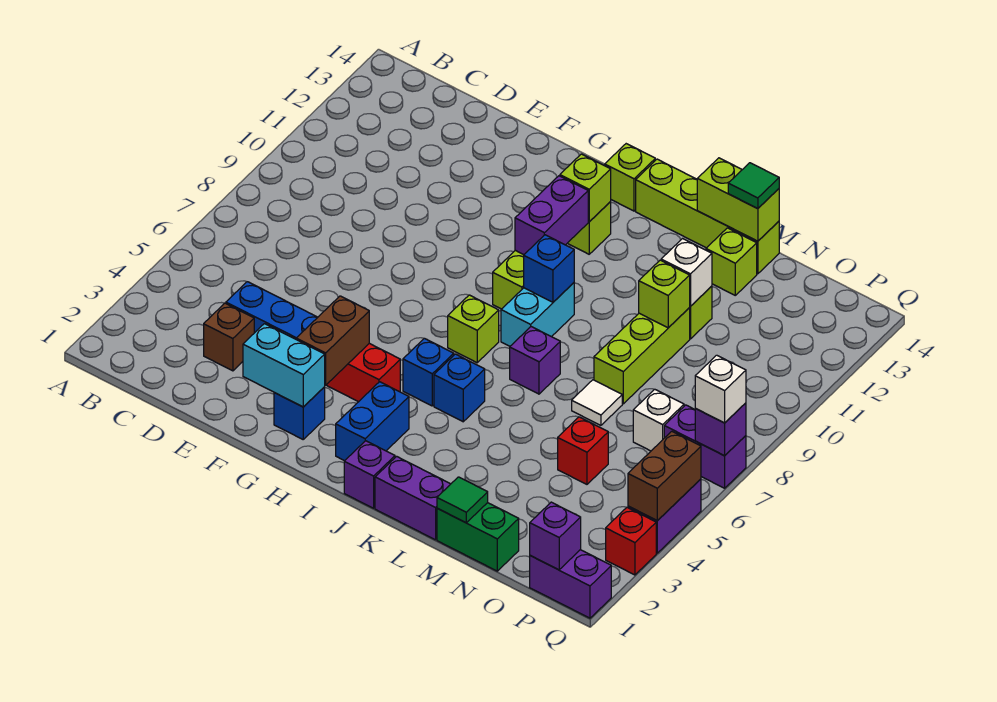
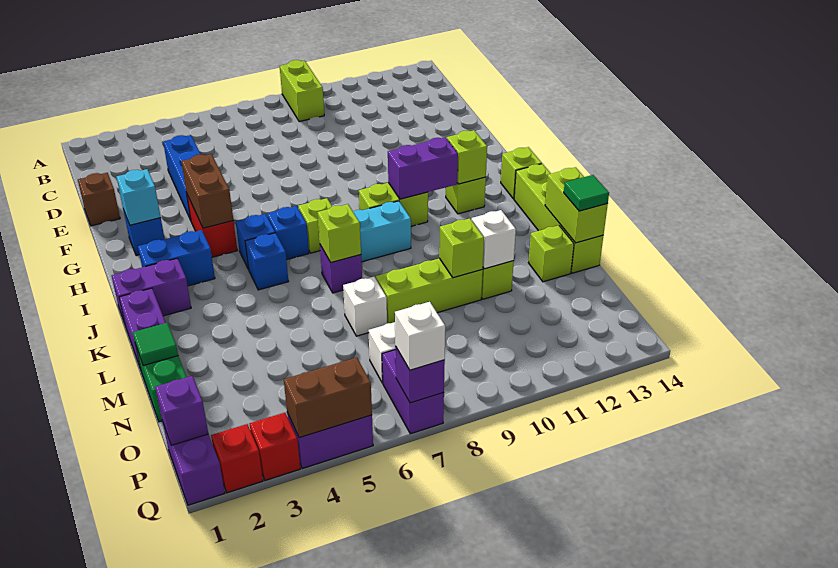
none -> lime brick A9:B9 level 1
brown brick D3 level 1 -> brown brick E1 level 1
cyan brick F2:G2 level 2 -> cyan brick G2 level 2
brown brick G3:G4 level 2 -> brown brick G4:H4 level 2
purple brick J1 level 1 -> purple brick J1:J2 level 1
blue brick J9 level 2 -> blue brick I6 level 1
none -> lime brick K7 level 2
white tile M7 level 1 -> white brick M7 level 1
red brick N5 level 1 -> red brick Q2 level 1

